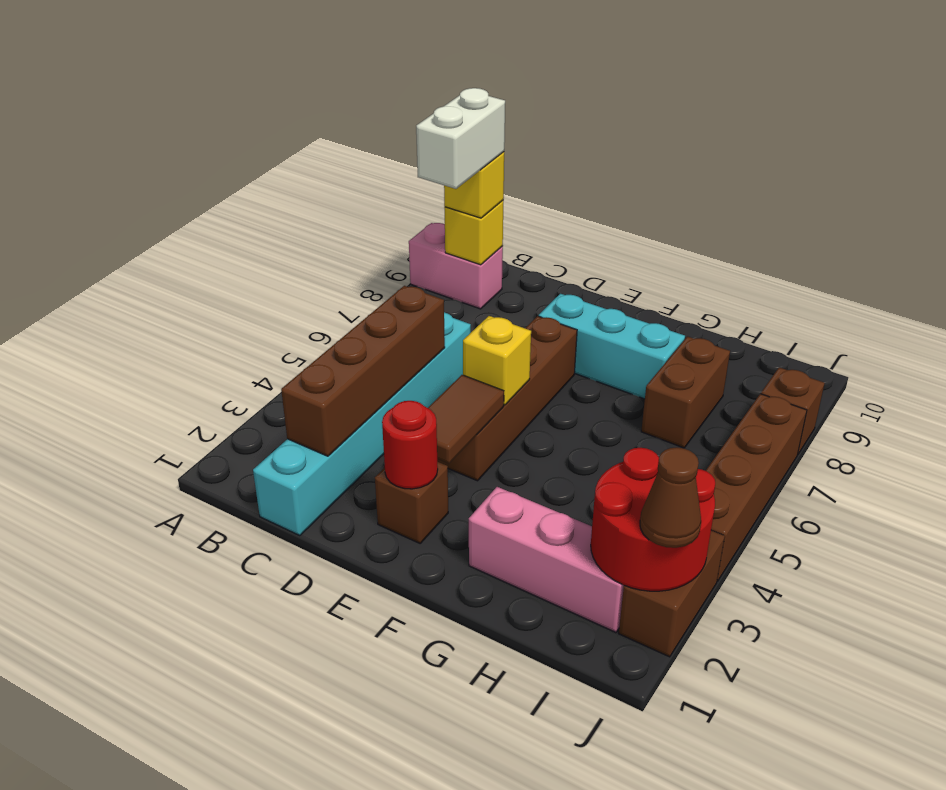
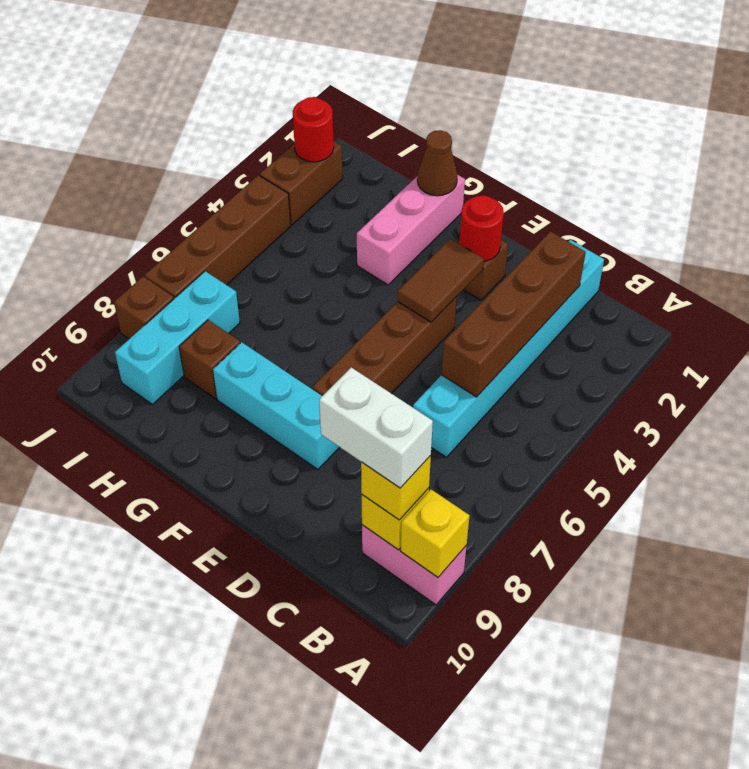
white brick B8:B9 level 4 -> white brick B9:C9 level 4
yellow brick E5 level 2 -> yellow brick A9 level 2
pink brick G2:I2 level 1 -> pink brick G1:G3 level 1
brown brick H7:H8 level 1 -> brown brick H8 level 1
red round brick I2:J3 level 2 -> red round brick J2 level 2
none -> cyan brick I7:I9 level 1
brown cone J2 level 3 -> brown cone G1 level 2

